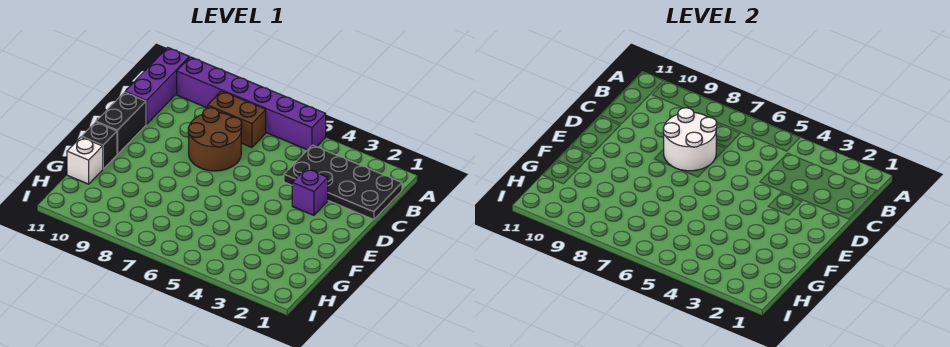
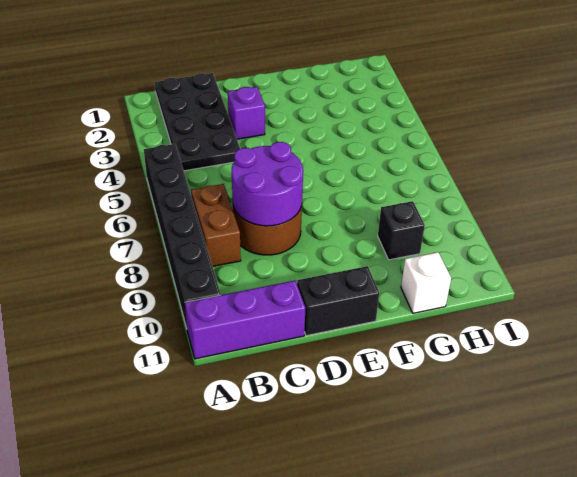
purple brick A5:A10 level 1 -> black brick A5:A10 level 1
white round brick C7:D8 level 2 -> purple round brick C7:D8 level 2
black brick F11 level 1 -> black brick G9 level 1

